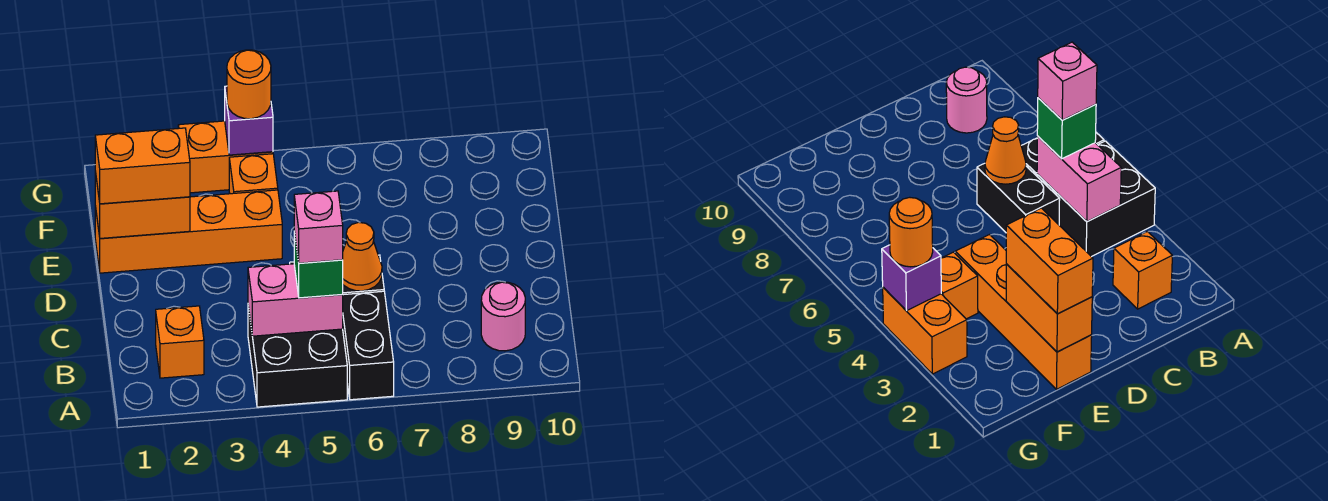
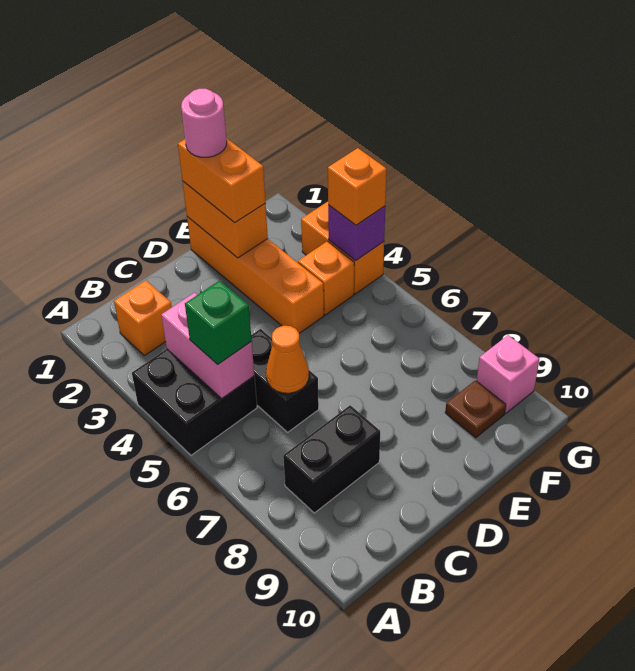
black brick A6:B6 level 1 -> black brick B8:C8 level 1
pink brick B5 level 4 -> pink brick G9 level 1
pink round brick B9 level 1 -> pink round brick E1 level 4
none -> brown plate F9 level 1
orange round brick G4 level 3 -> orange brick G4 level 3

